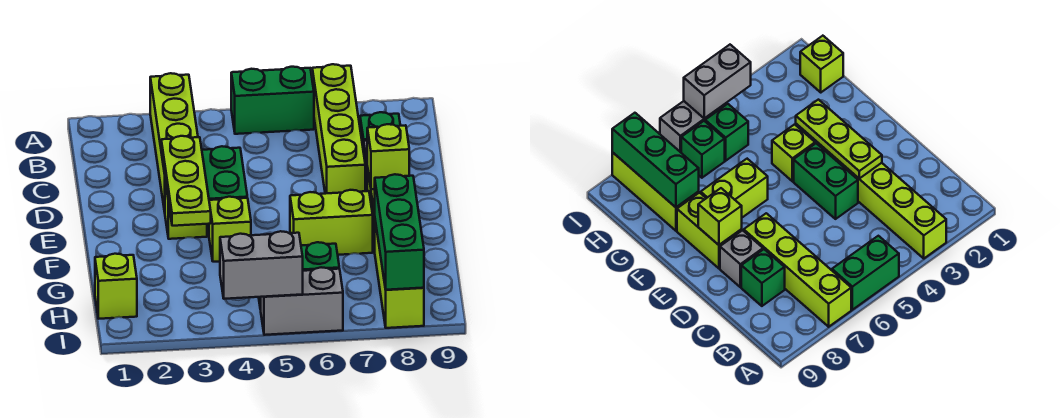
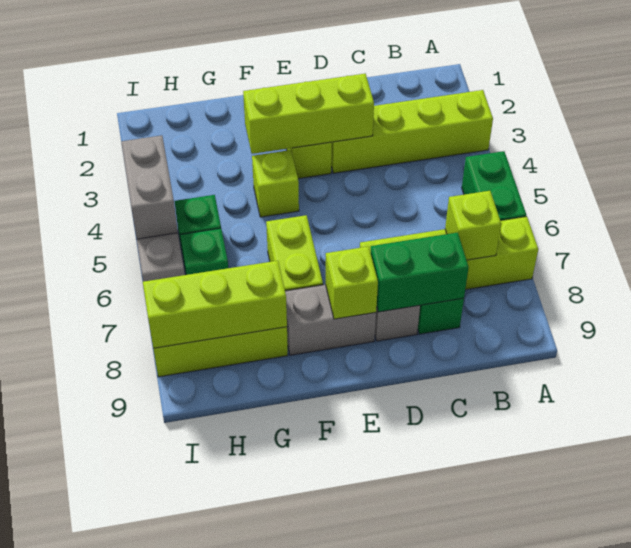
lime plate D3:F3 level 2 -> lime brick D3:F3 level 2
green brick D4:E4 level 1 -> green brick C8:D8 level 2
lime brick E8:F8 level 1 -> grey brick E8:F8 level 1
green brick G8:I8 level 2 -> lime brick G8:I8 level 2
lime brick H1 level 1 -> lime brick B7 level 2

